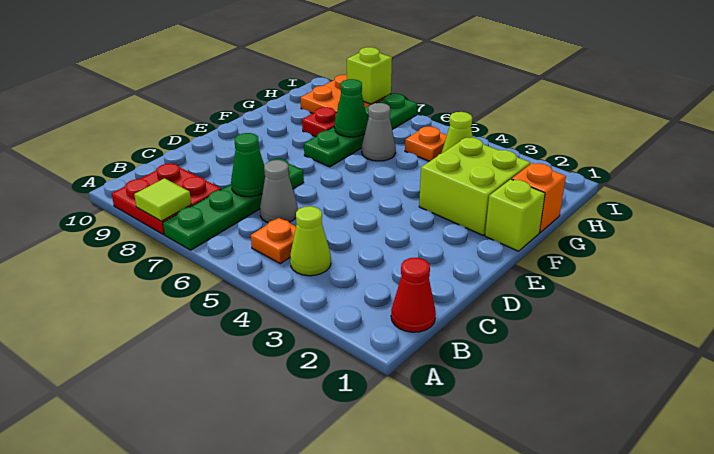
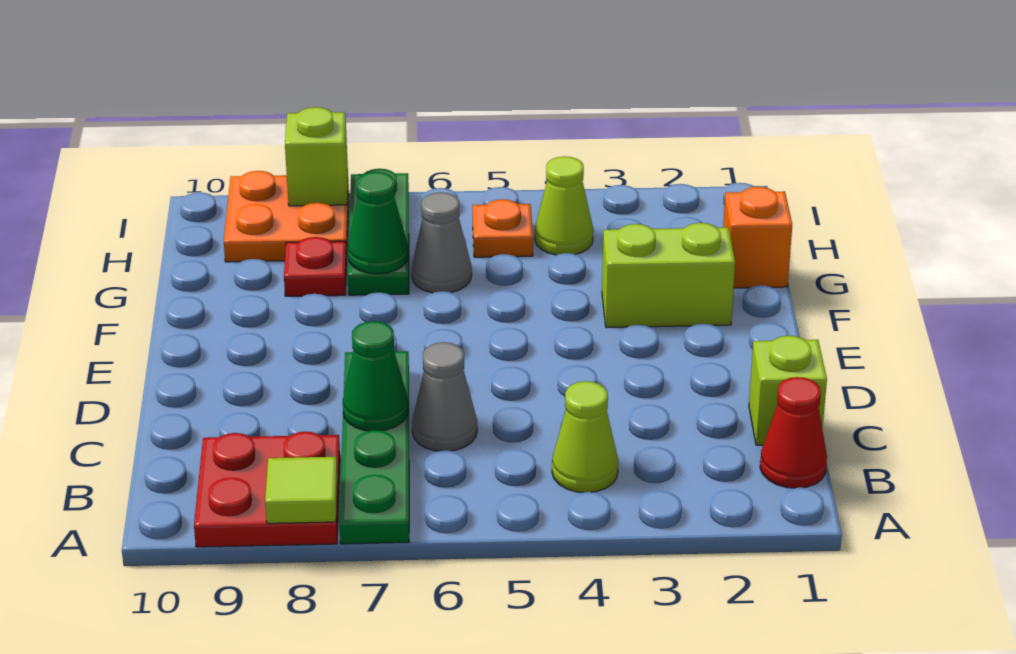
orange plate B5 level 1 -> none
lime brick F1 level 1 -> lime brick C1 level 1
lime brick F2:G3 level 1 -> lime brick F2:F3 level 1
green plate F7:I7 level 1 -> green plate G7:I7 level 1

